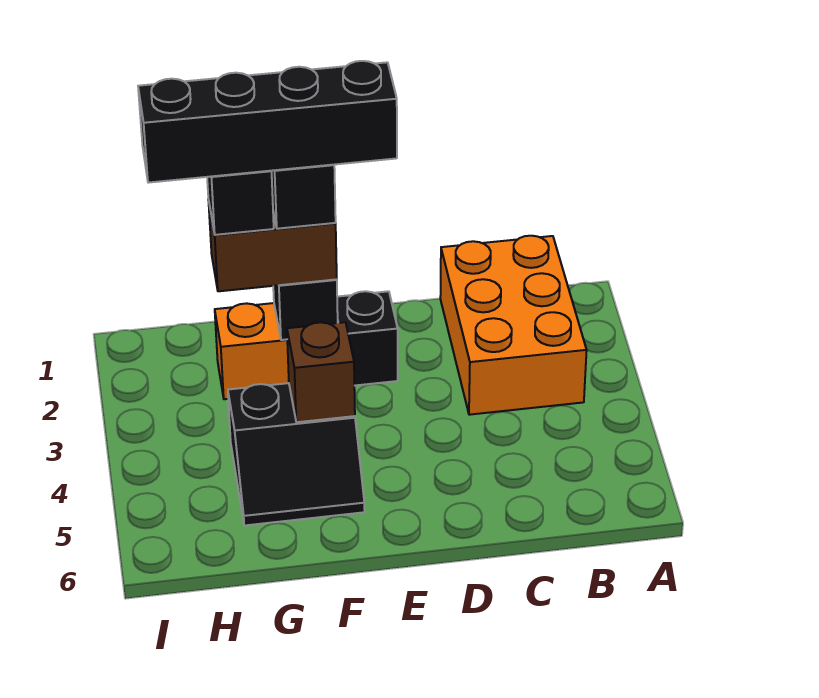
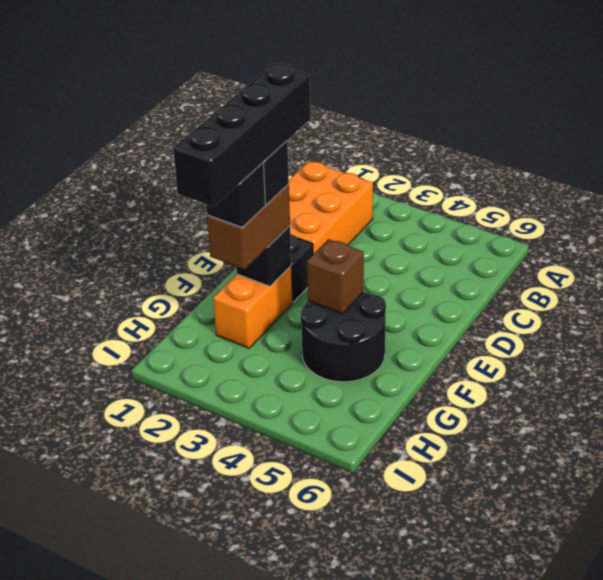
orange brick B1:C3 level 1 -> orange brick B1:D2 level 1
black slope F4:G5 level 1 top 4 -> black round brick F4:G5 level 1

